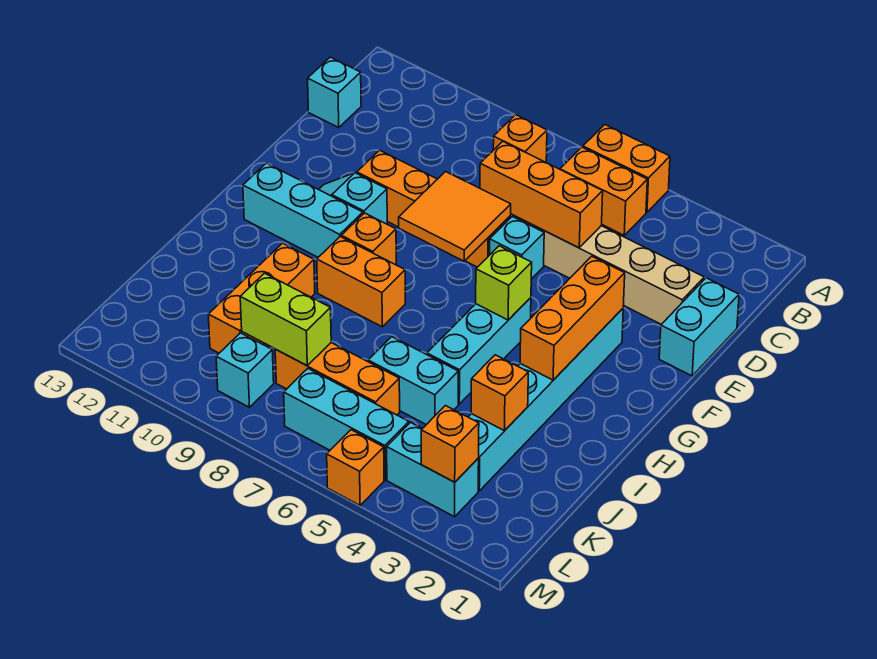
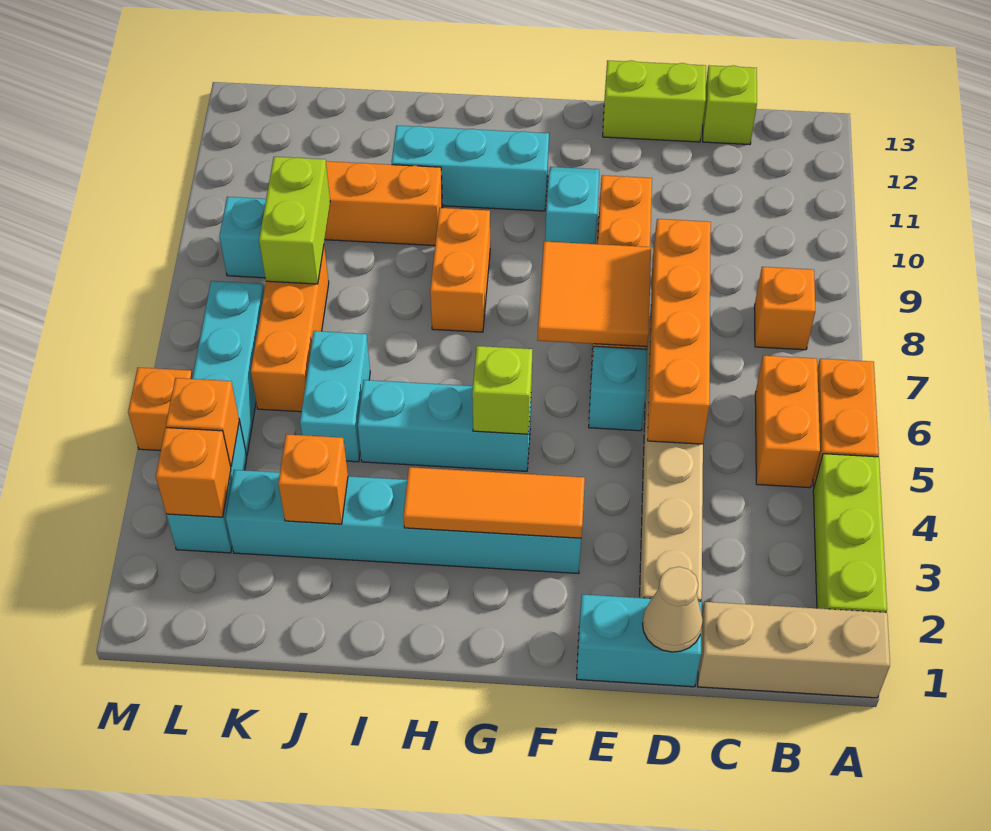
none -> tan brick A1:C1 level 1
none -> lime brick A2:A4 level 1
cyan brick C13 level 1 -> lime brick C13 level 1
none -> tan cone D1 level 2
orange brick D5:D7 level 2 -> orange brick D5:D8 level 2
none -> lime brick D13:E13 level 1
orange brick F3:H3 level 2 -> orange tile F3:H3 level 2
orange brick G9 level 1 -> orange brick L4 level 2
cyan brick G10:G12 level 1 -> cyan brick G11:I11 level 1

